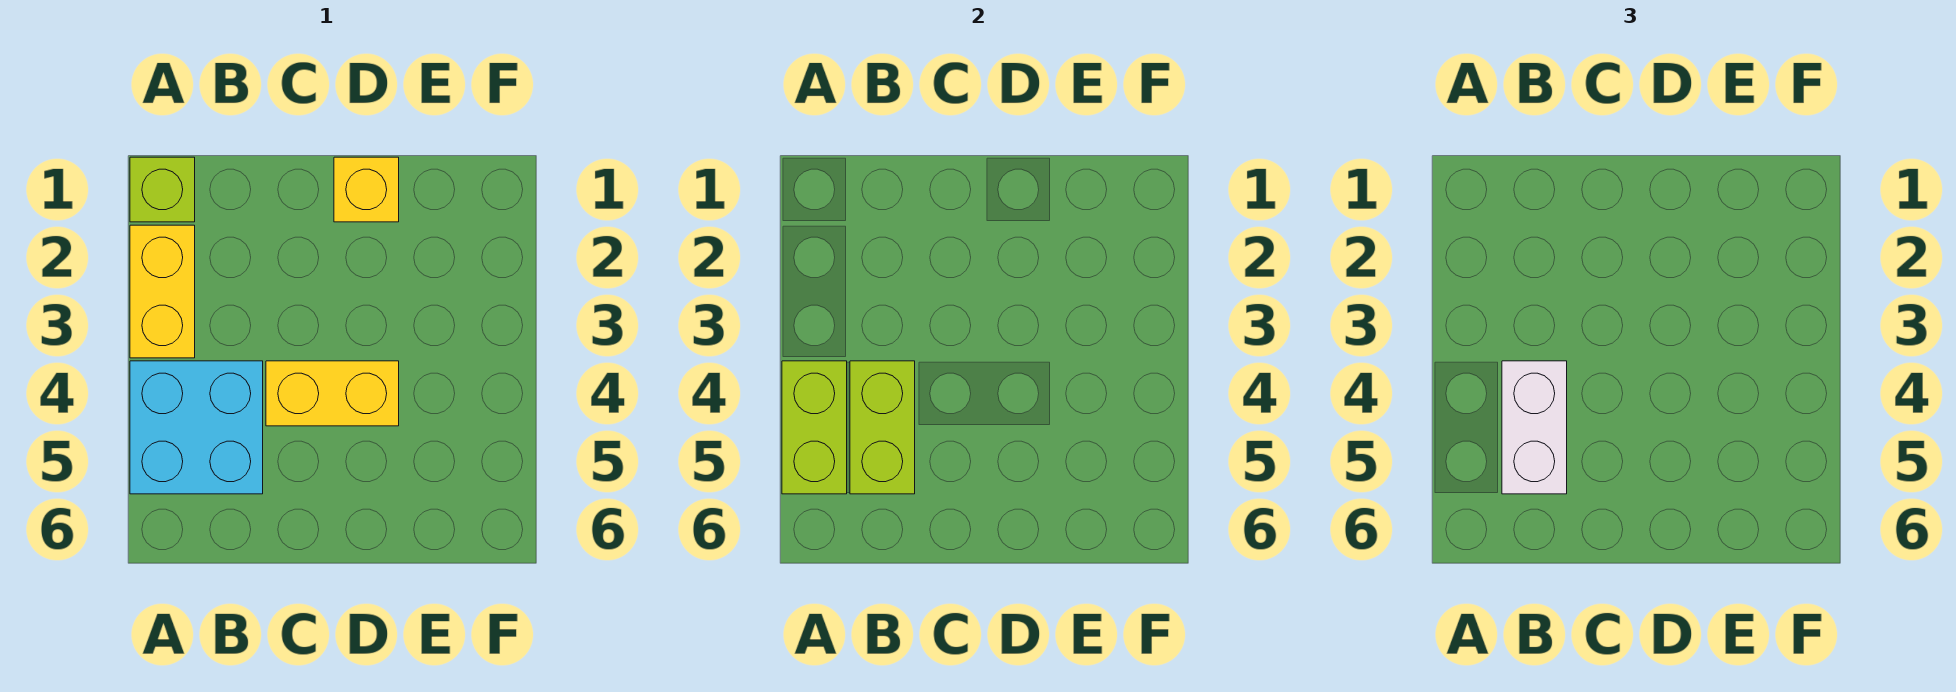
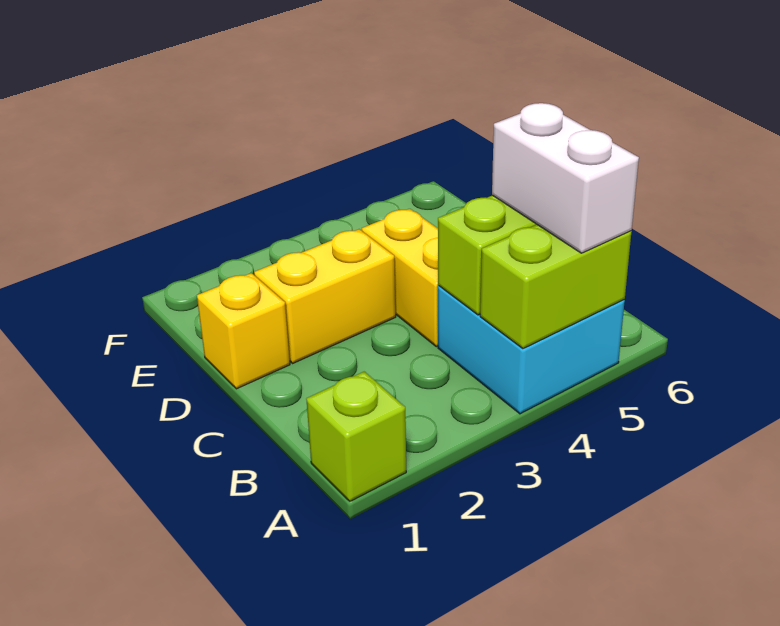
yellow brick A2:A3 level 1 -> yellow brick D2:D3 level 1
white brick B4:B5 level 3 -> white brick A5:B5 level 3

